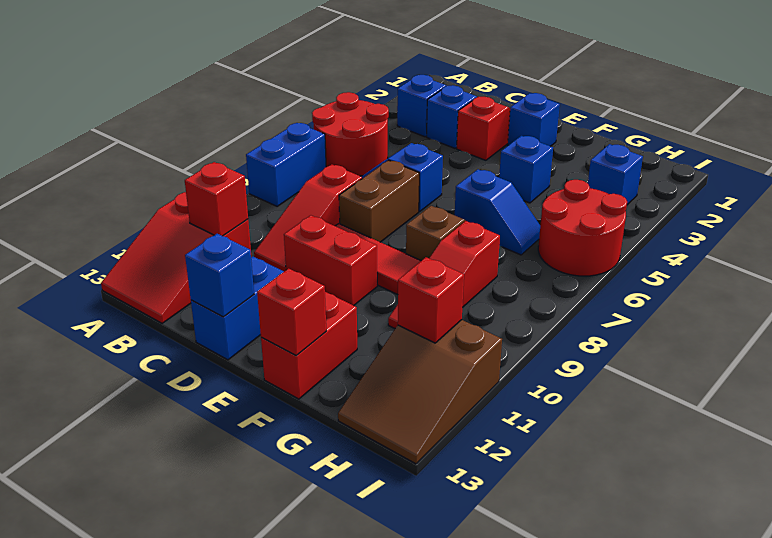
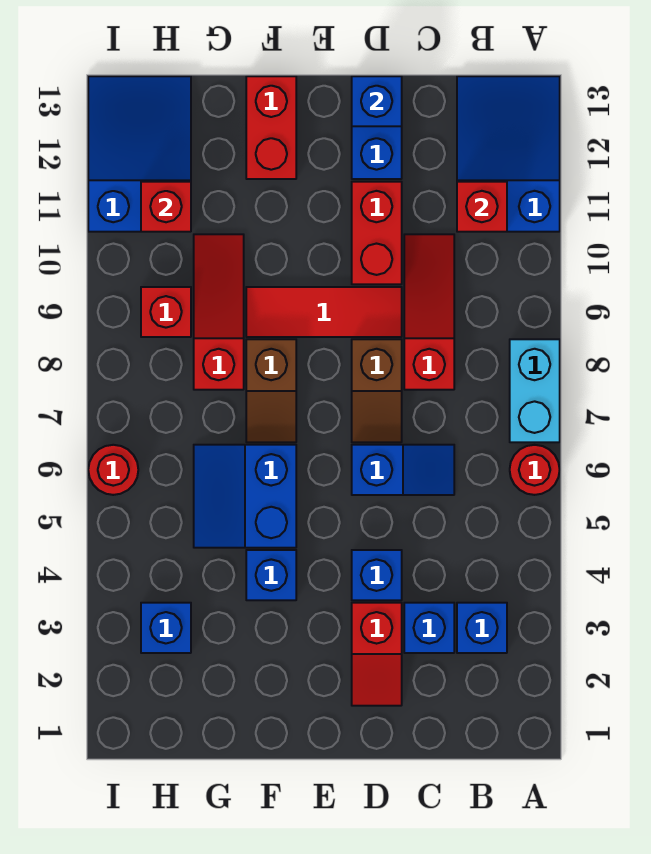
red round brick A5:B6 level 1 -> red round brick A6 level 1
blue brick A7:A8 level 1 -> cyan brick A7:A8 level 1
red slope A11:B13 level 1 top 11 -> blue slope A11:B13 level 1 top 11
brown brick D7:D8 level 1 -> brown slope D7:D8 level 1 top 8
red brick D10:E10 level 1 -> red brick D10:D11 level 1
blue brick E2 level 1 -> blue brick D4 level 1
blue slope F6:G6 level 1 top F -> blue slope F5:G6 level 1 top F
red brick F13 level 2 -> red brick H9 level 1
red round brick H5:I6 level 1 -> red round brick I6 level 1
brown slope H11:I13 level 1 top 11 -> blue slope H11:I13 level 1 top 11

